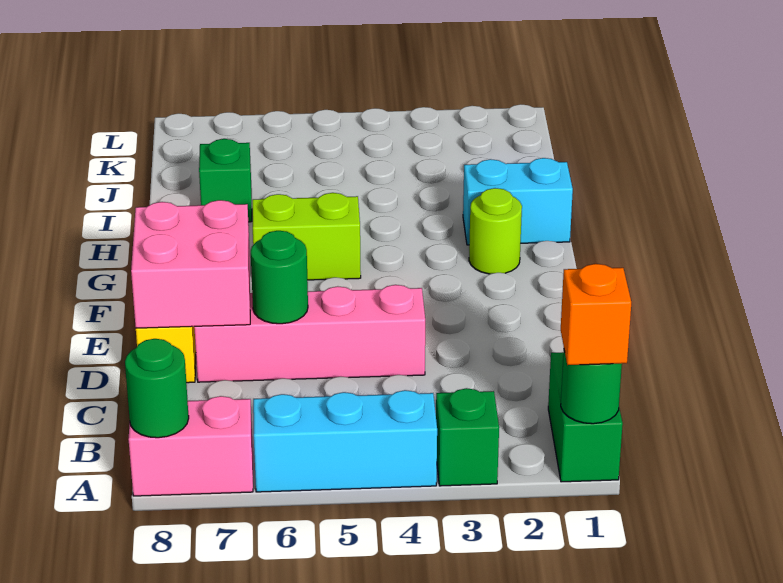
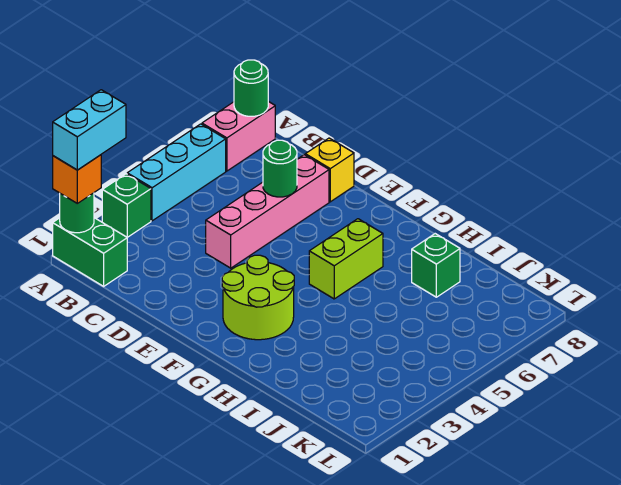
pink brick D7:E8 level 2 -> none
lime round brick G2 level 1 -> lime round brick F2:G3 level 1
cyan brick H1:H2 level 1 -> cyan brick A1:A2 level 4

